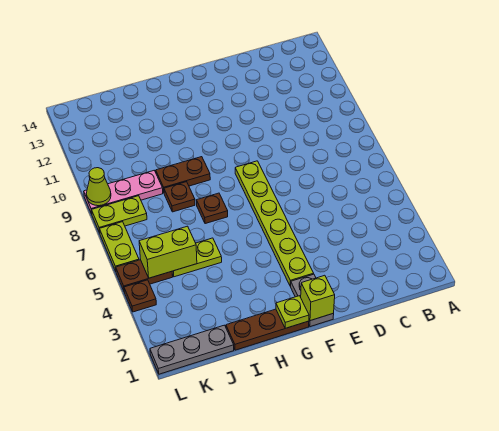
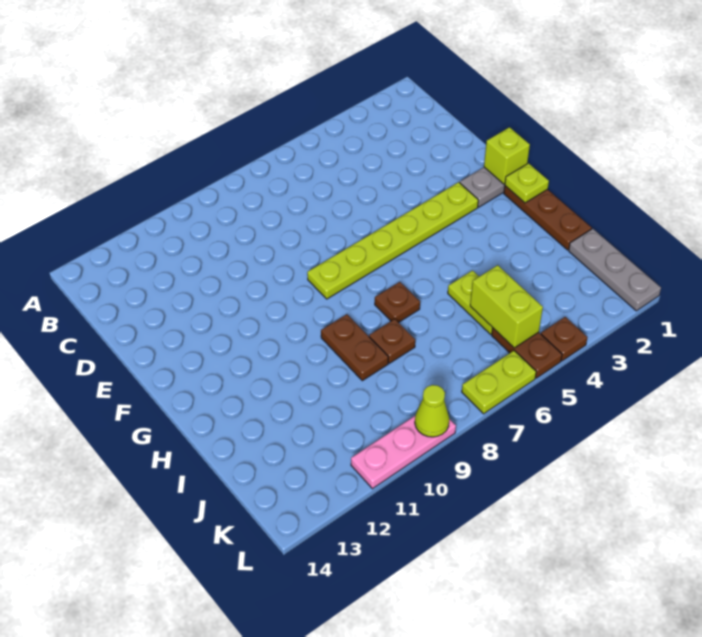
pink plate J9:L9 level 1 -> pink plate L9:L11 level 1
lime plate K8:L8 level 1 -> none

